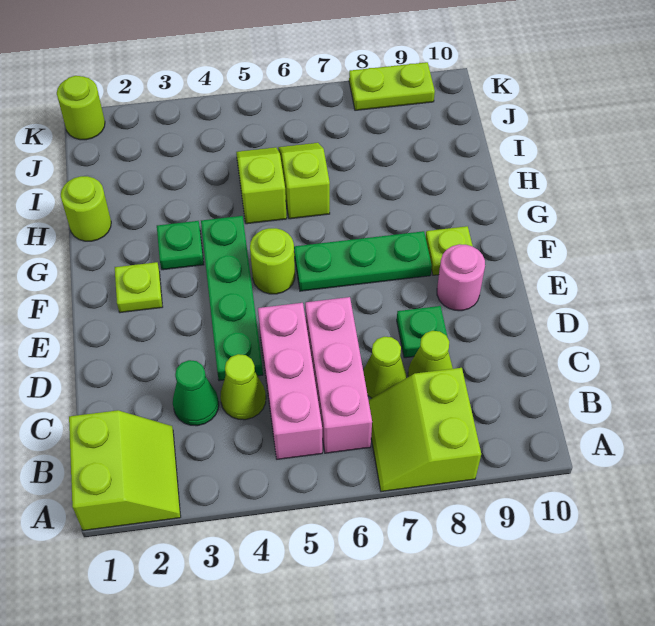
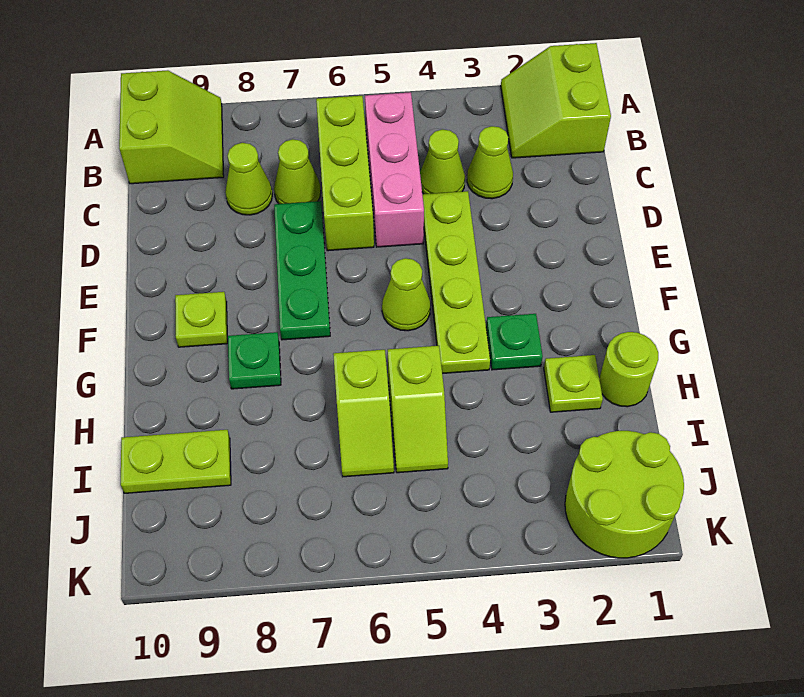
lime slope A7:B8 level 1 top 8 -> lime slope A9:B10 level 1 top 10
pink brick B6:D6 level 1 -> lime brick B6:D6 level 1
green cone C3 level 1 -> lime cone C3 level 1
green plate D4:G4 level 1 -> lime plate D4:G4 level 1
green plate D8 level 1 -> green plate G8 level 1
pink round brick E9 level 1 -> none
lime plate F2 level 1 -> lime plate H2 level 1
lime round brick F5 level 1 -> lime cone F5 level 1
green plate F6:F8 level 1 -> green plate D7:F7 level 1
lime round brick K1 level 1 -> lime round brick J1:K2 level 1
lime plate K8:K9 level 1 -> lime plate I9:I10 level 1

